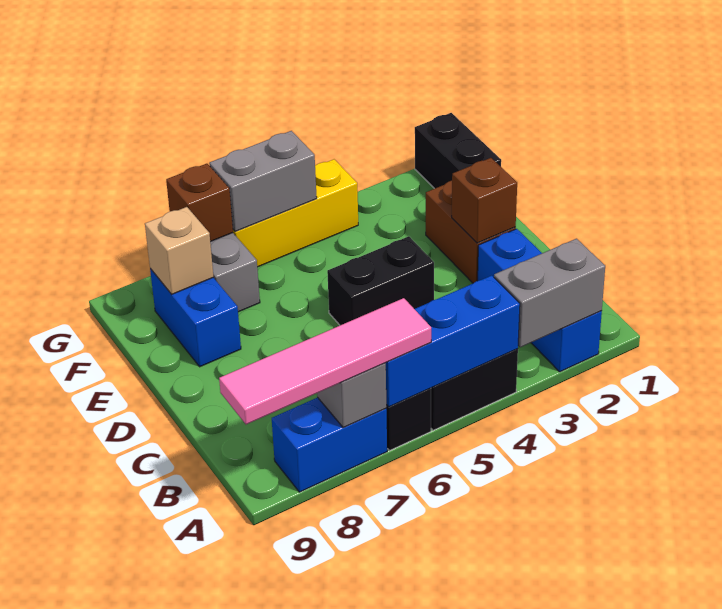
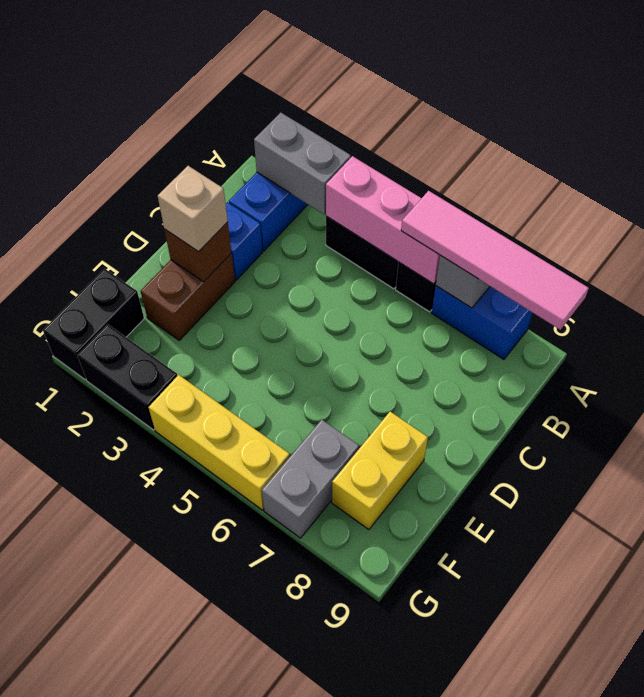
blue brick A4:A6 level 2 -> pink brick A4:A6 level 2
black brick D4:D5 level 1 -> black brick G2:G3 level 1
blue brick E8:F8 level 1 -> yellow brick E8:F8 level 1
tan brick F8 level 2 -> tan brick D2 level 3
grey brick G5:G6 level 2 -> none
brown brick G7 level 2 -> none

